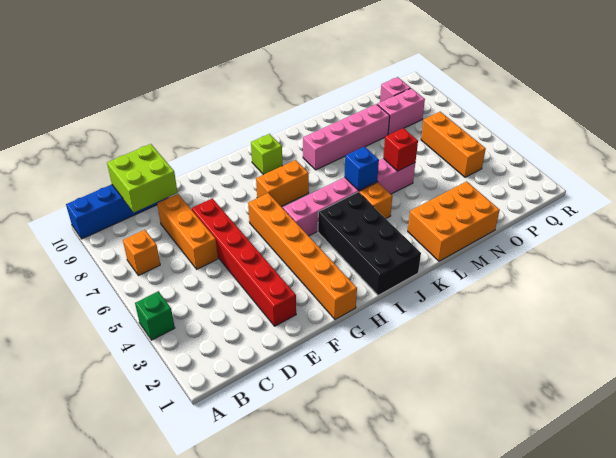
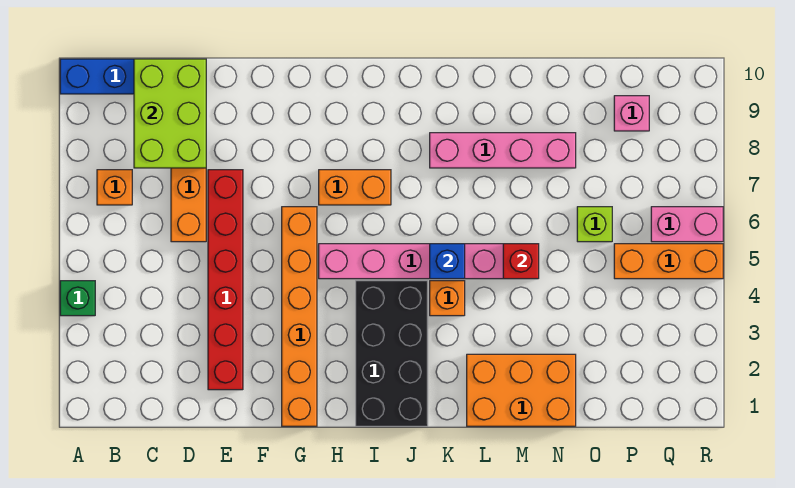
lime brick C9:D10 level 2 -> lime brick C8:D10 level 2
lime brick I9 level 1 -> lime brick O6 level 1
pink brick O8:P8 level 1 -> pink brick Q6:R6 level 1
orange brick P4:P6 level 1 -> orange brick P5:R5 level 1

